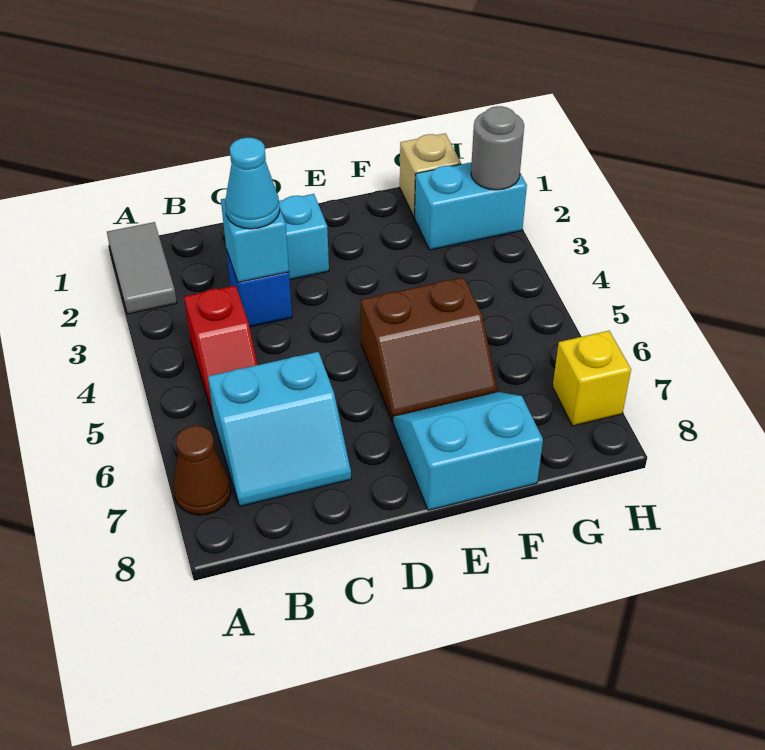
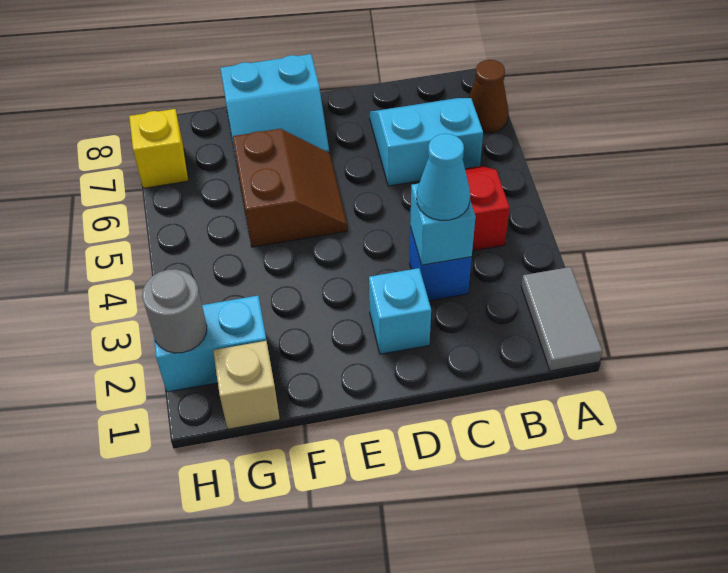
brown slope E5:F6 level 1 top 5 -> brown slope E5:F6 level 1 top F

